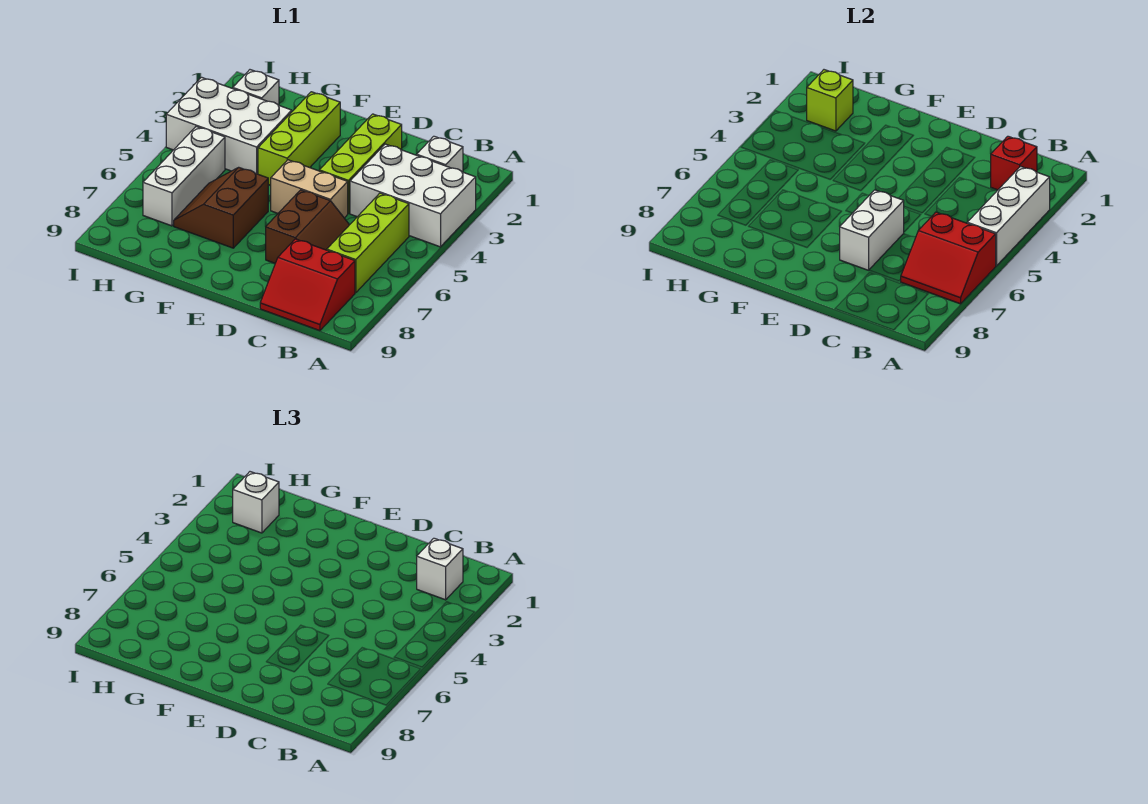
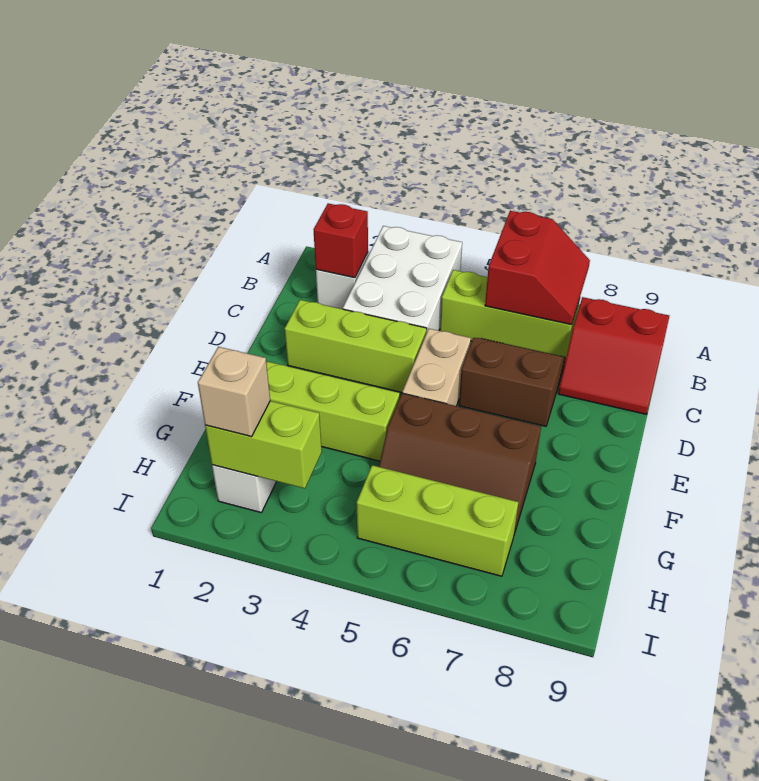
white brick A3:A5 level 2 -> none
white brick B2 level 3 -> none
red slope B8:C9 level 1 top 8 -> red slope B8:C9 level 1 top B
white brick D6:D7 level 2 -> none
brown slope F6:G7 level 1 top F -> brown slope F5:G7 level 1 top F
white brick G3:I4 level 1 -> none
lime brick H2 level 2 -> lime brick H2:H3 level 2
white brick H2 level 3 -> tan brick H2 level 3
white brick H5:H7 level 1 -> lime brick H5:H7 level 1

